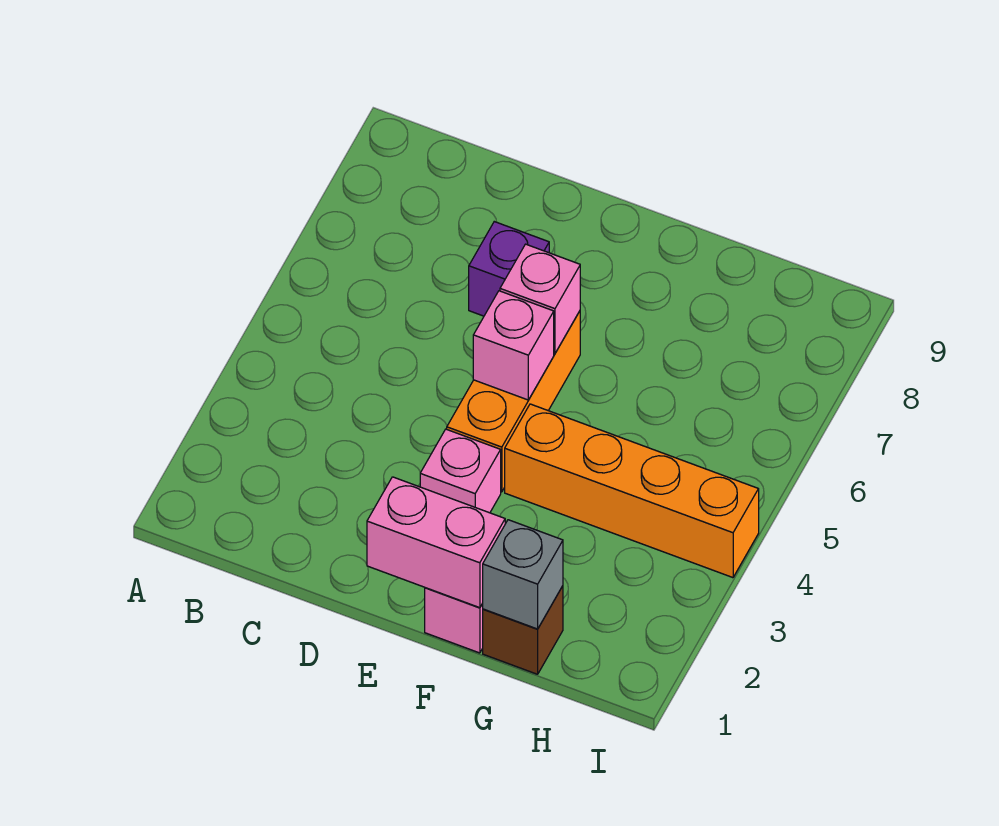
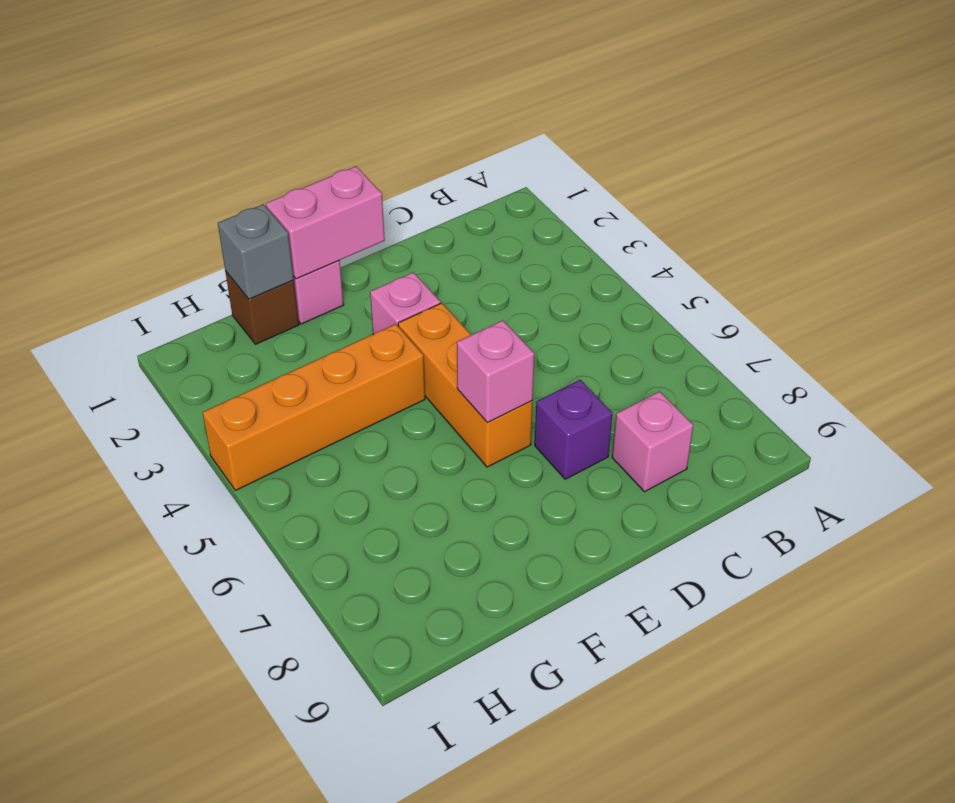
pink brick E5 level 2 -> pink brick C8 level 1

